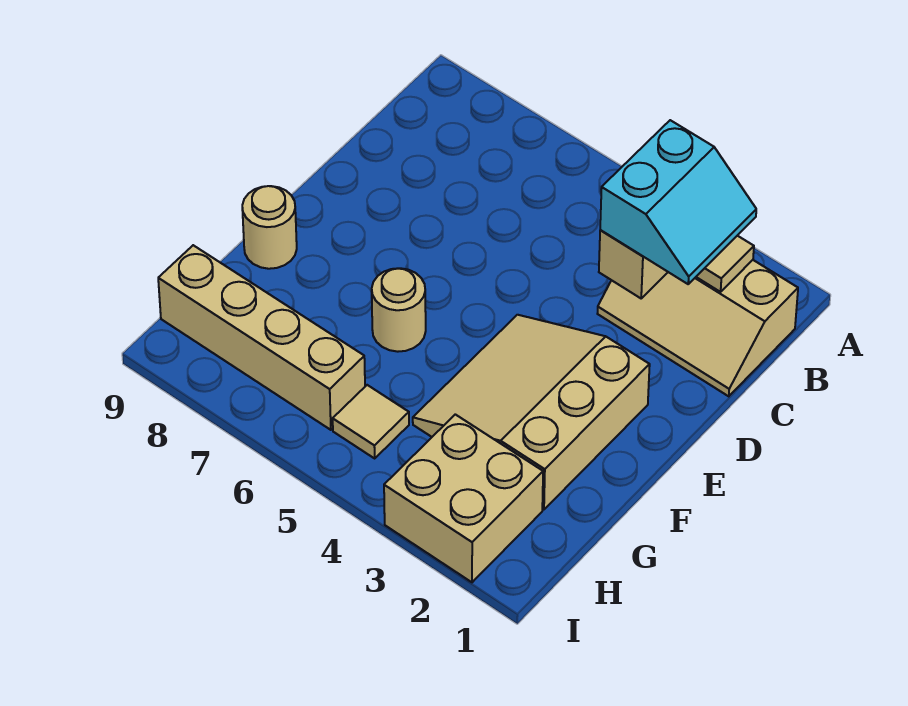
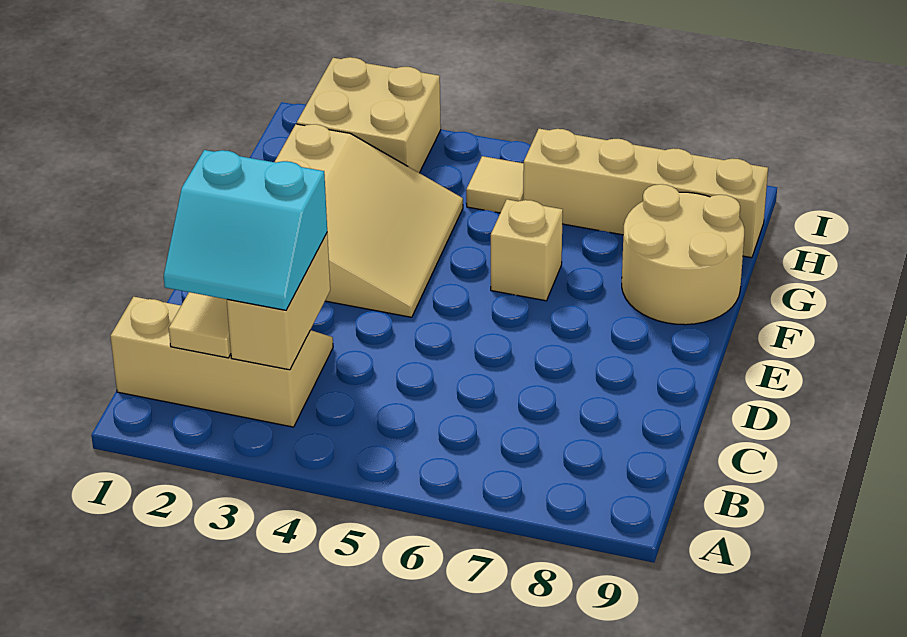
cyan slope B2:C3 level 3 top 3 -> cyan slope B2:C3 level 3 top C
tan round brick F6 level 1 -> tan brick F6 level 1
tan round brick F9 level 1 -> tan round brick F8:G9 level 1

